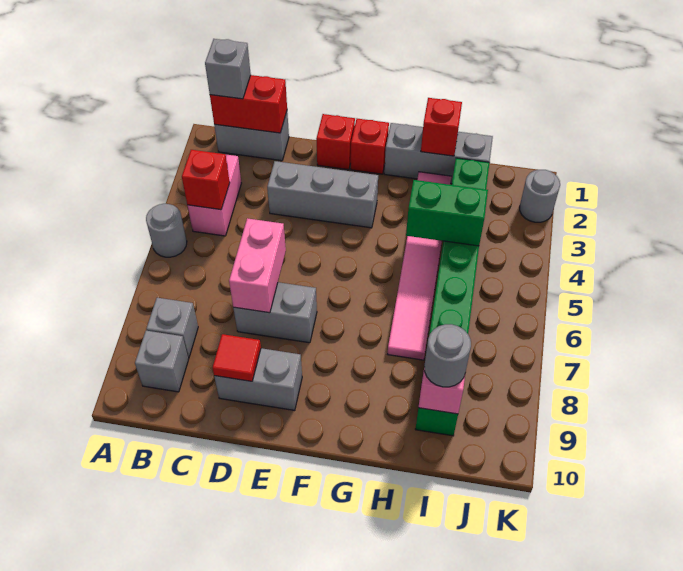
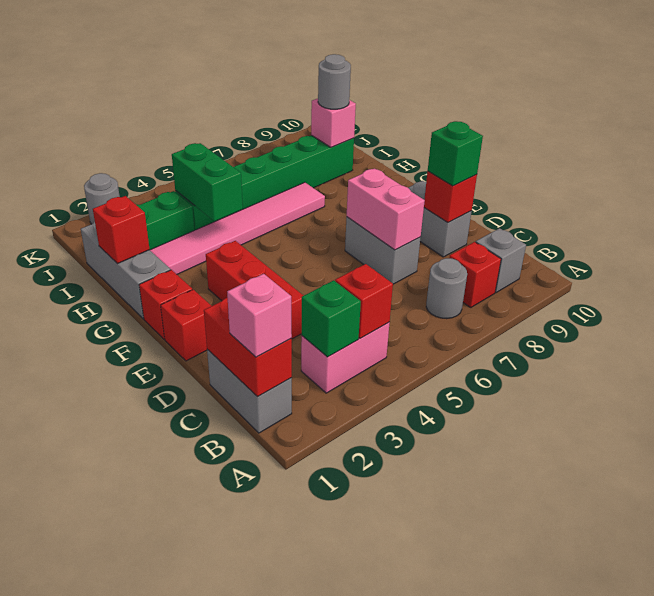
grey round brick A5 level 1 -> grey round brick B7 level 1
grey brick B1 level 3 -> pink brick B1 level 3
none -> green brick B3 level 2
grey brick B8 level 1 -> red brick B8 level 1
grey brick D3:F3 level 1 -> red brick D3:F3 level 1
pink brick D6:D7 level 2 -> pink brick D7:E7 level 2
red tile D9 level 2 -> red brick D9 level 2
none -> green brick D9 level 3

